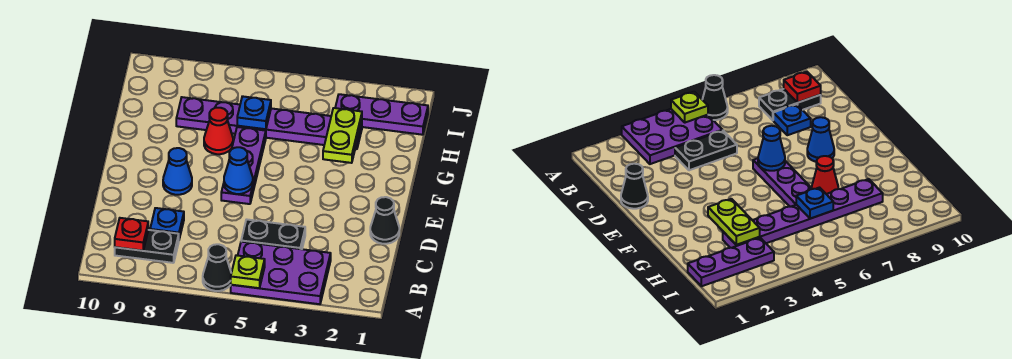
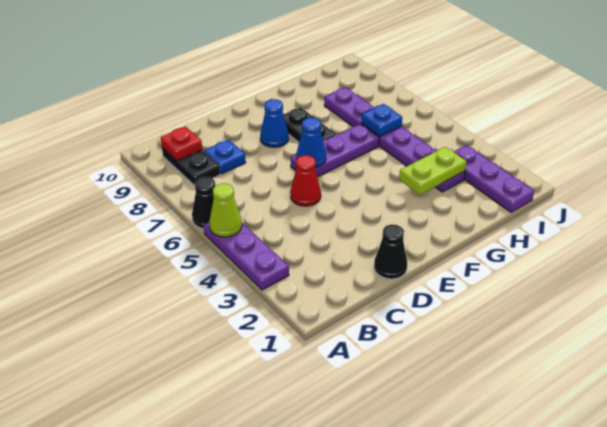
purple plate A3:B5 level 1 -> purple plate A3:A5 level 1
lime plate A5 level 2 -> lime cone A5 level 2
black plate C4:C5 level 1 -> black plate F7:F8 level 1
red cone G7 level 1 -> red cone D5 level 1

